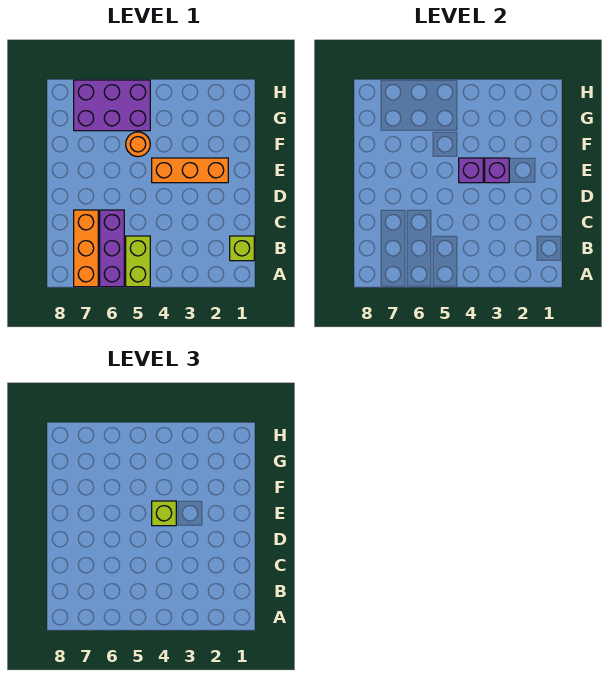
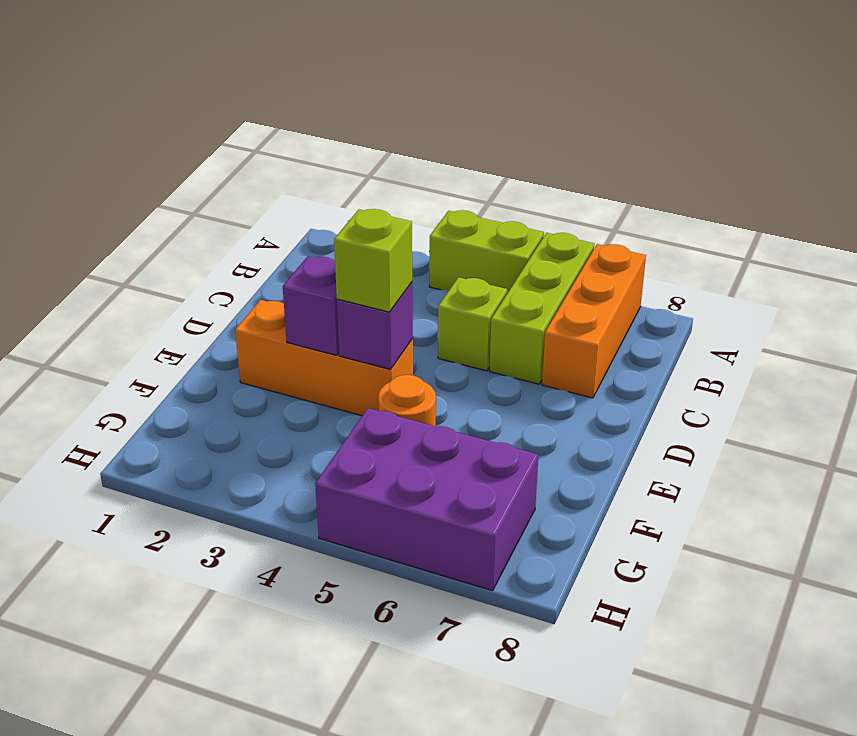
lime brick A5:B5 level 1 -> lime brick A4:A5 level 1
purple brick A6:C6 level 1 -> lime brick A6:C6 level 1
lime brick B1 level 1 -> lime brick C5 level 1

